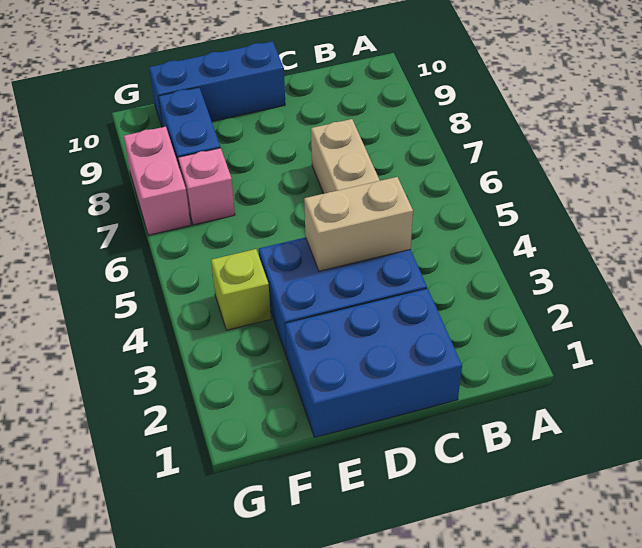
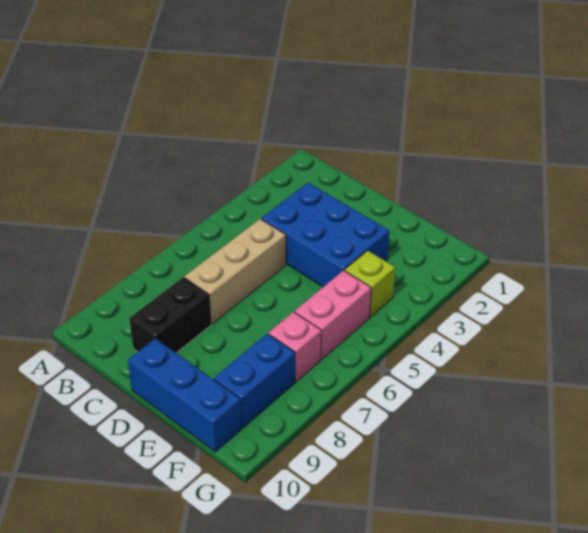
blue brick C1:E2 level 1 -> none
tan brick C4:D4 level 2 -> none
none -> black brick C8:C9 level 1
pink brick G7:G8 level 1 -> pink brick F5:F6 level 1

